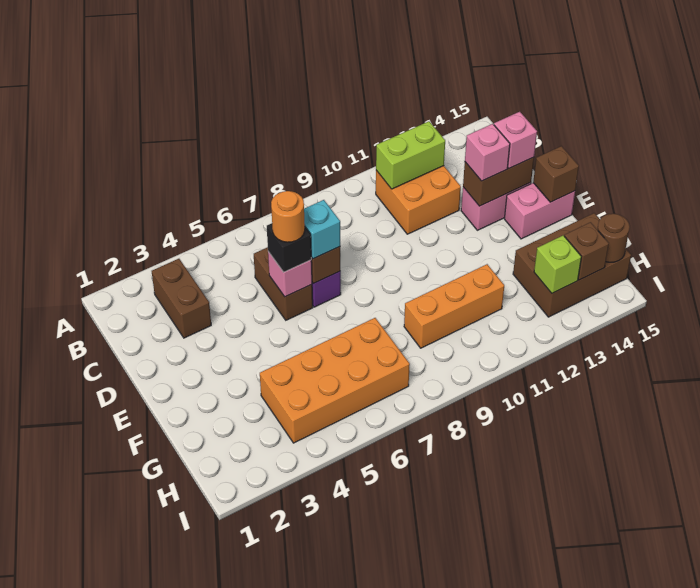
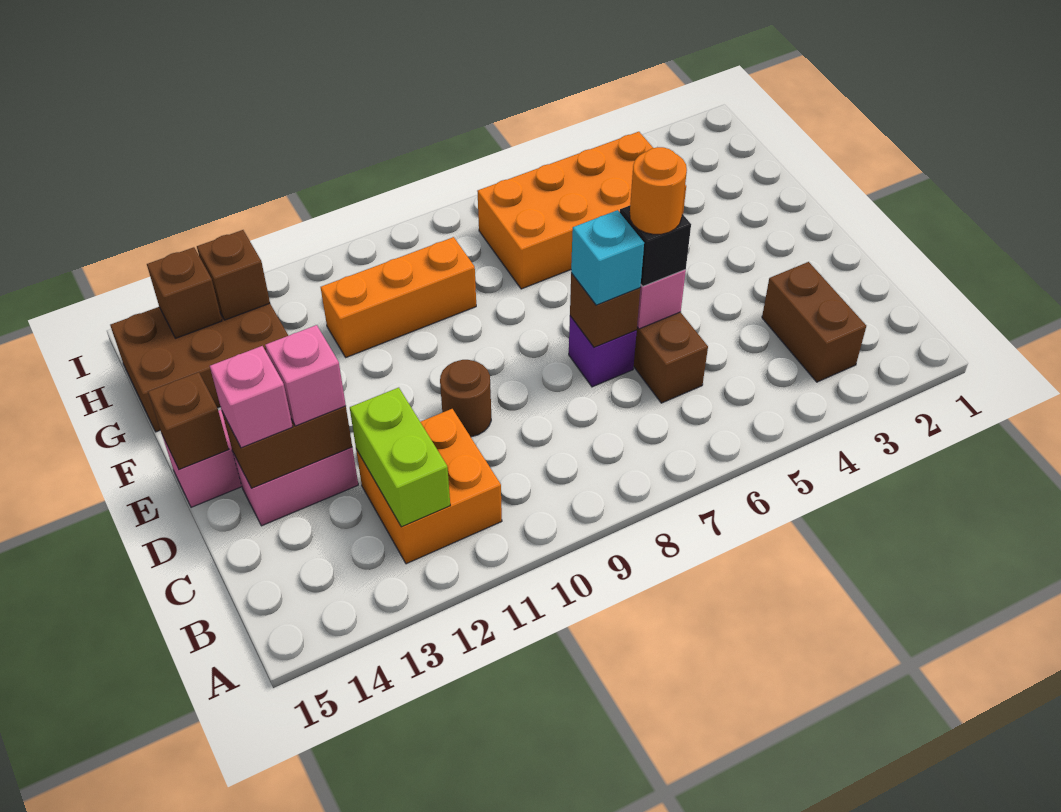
lime brick B11:B12 level 2 -> lime brick B12:C12 level 2
lime brick H13 level 2 -> brown brick H13 level 2
brown round brick H15 level 2 -> brown round brick D10 level 1

